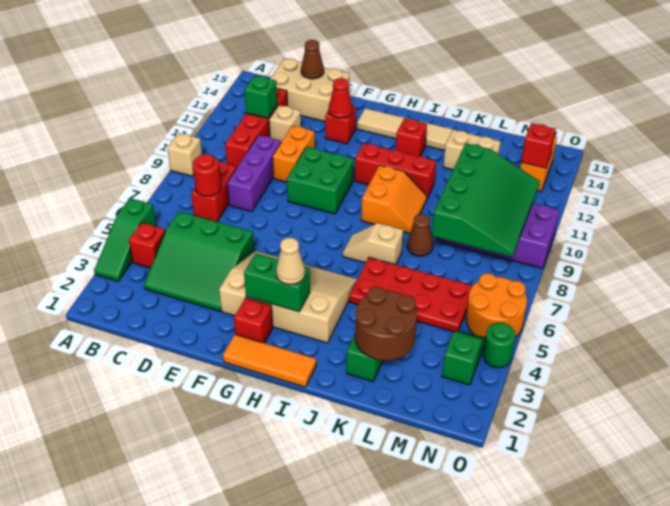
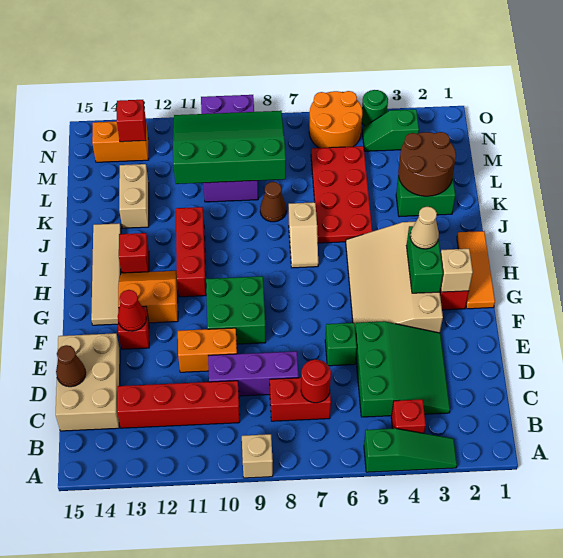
green brick C12 level 2 -> green brick E6 level 1
tan brick D12 level 1 -> tan brick G2 level 2
orange slope I9:J10 level 1 top I -> orange slope G12:H13 level 1 top G

